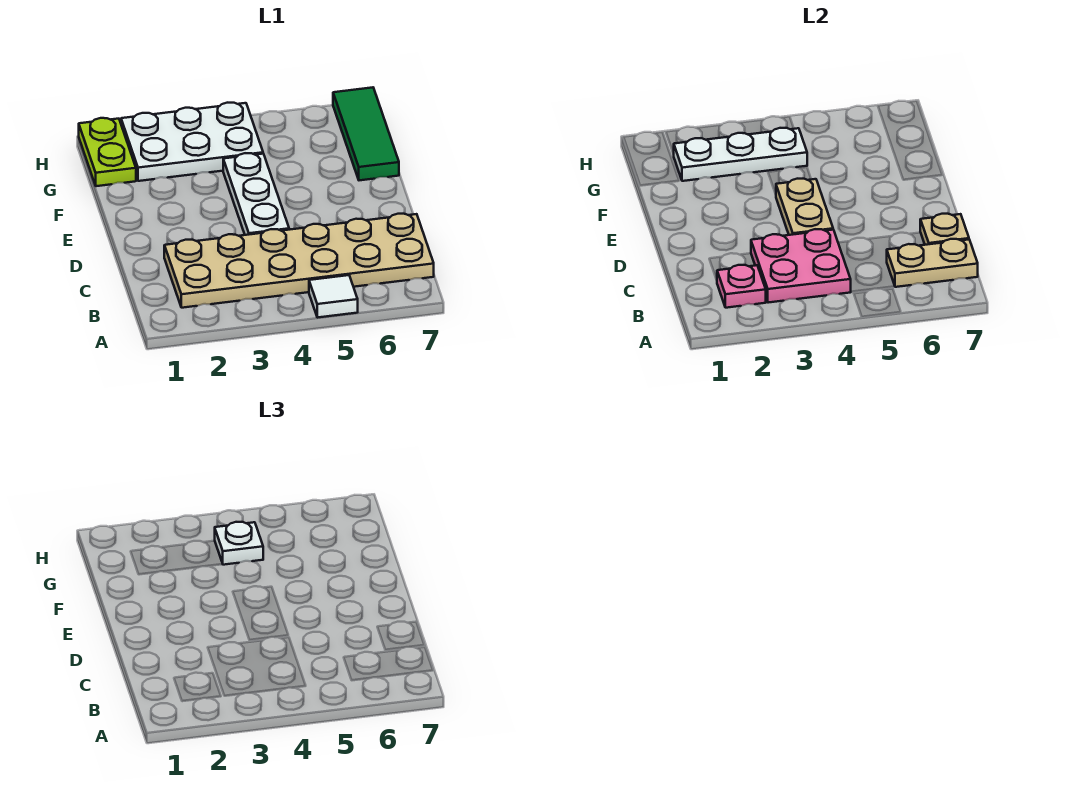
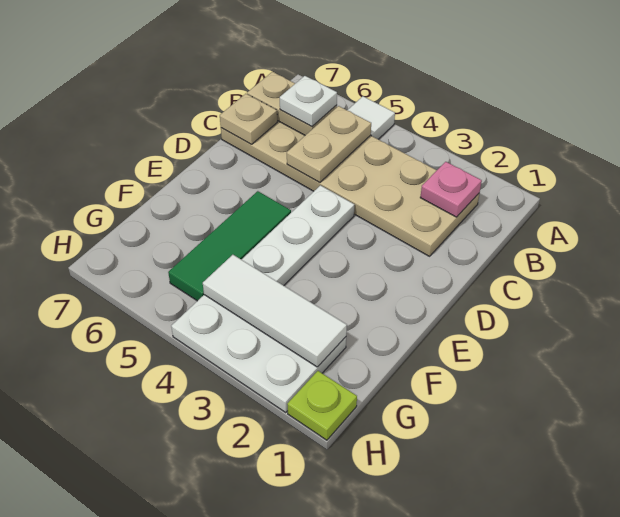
pink plate B3:C4 level 2 -> none
tan plate D4:E4 level 2 -> tan plate B5:C5 level 2
green tile F7:H7 level 1 -> green tile E5:G5 level 1
lime plate G1:H1 level 1 -> lime plate H1 level 1
white plate G2:G4 level 2 -> white tile G2:G4 level 2
white plate G4 level 3 -> white plate B6 level 3

